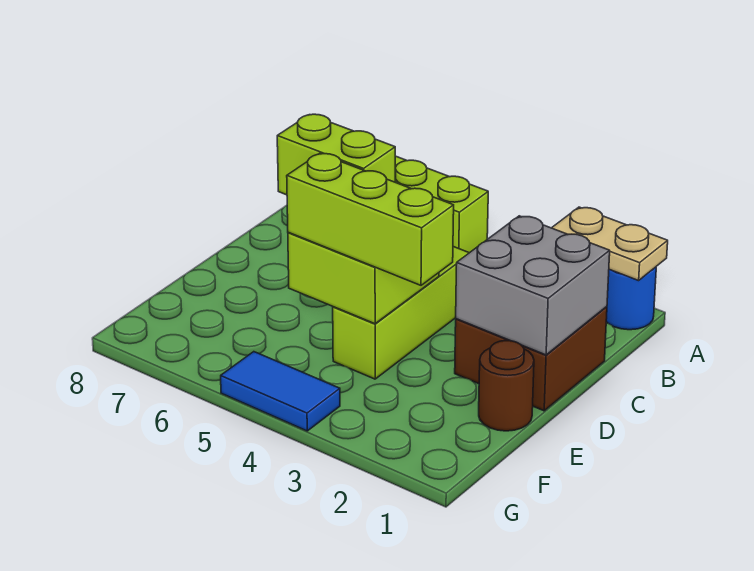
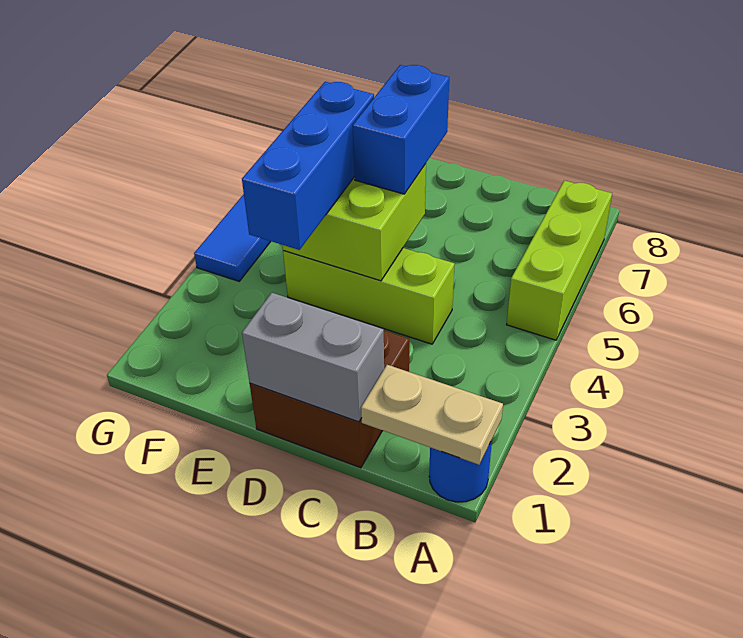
tan plate A1:A2 level 2 -> tan plate A1:B1 level 2
grey brick C1:D2 level 2 -> grey brick C1:D1 level 2
lime brick D5:D6 level 3 -> blue brick D5:D6 level 3
brown round brick E1 level 1 -> none
lime brick E3:E5 level 3 -> blue brick E3:E5 level 3

